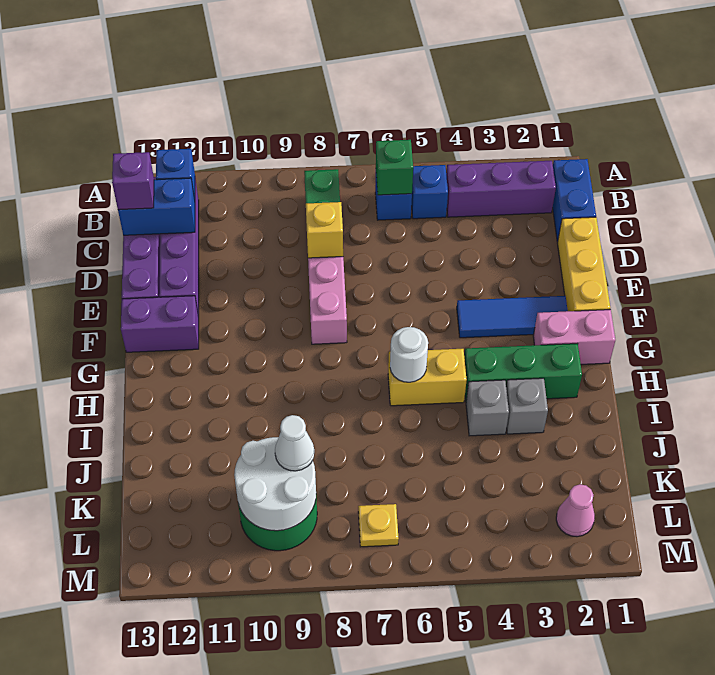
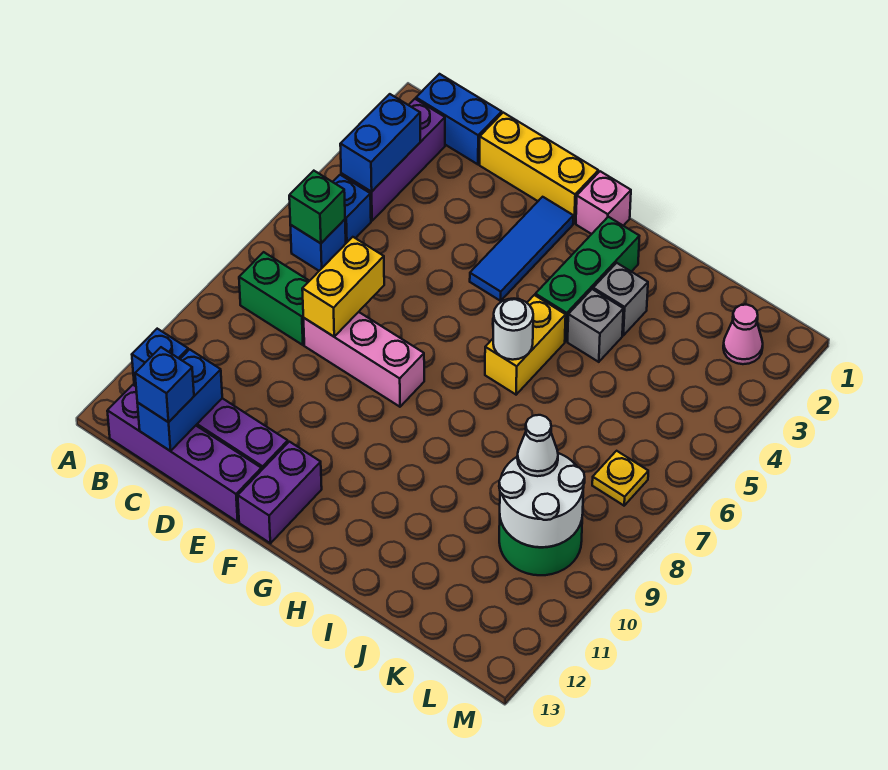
none -> blue brick B3:B4 level 2
purple brick C13 level 3 -> blue brick C13 level 3
yellow brick D8 level 2 -> yellow brick D7:D8 level 2
pink brick G1:G2 level 1 -> pink brick G1 level 1

